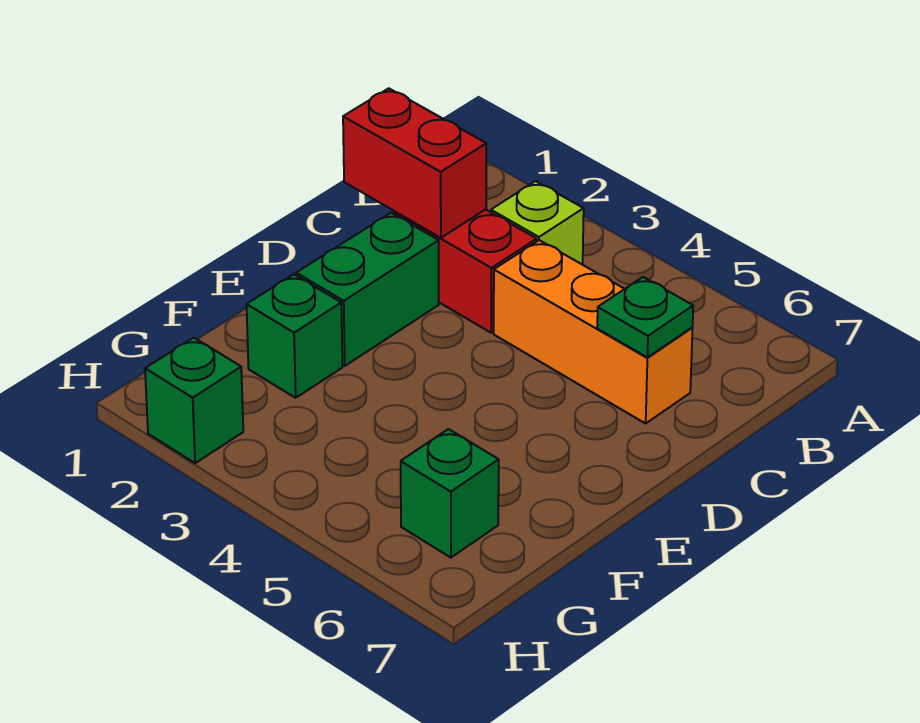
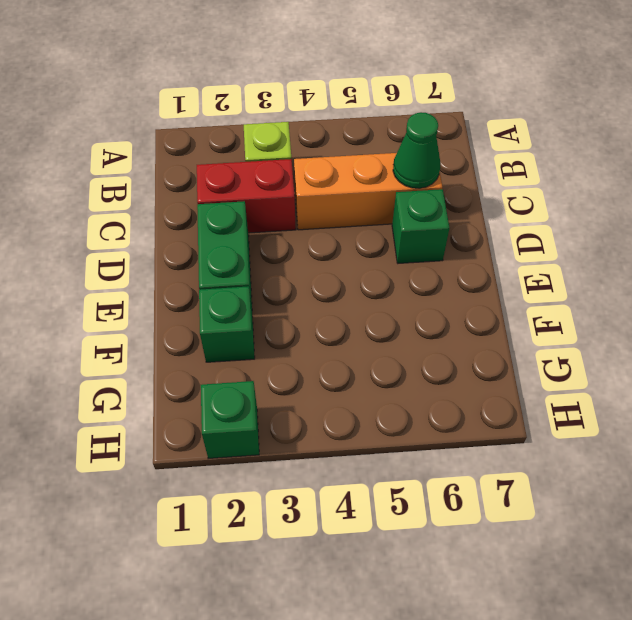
red brick C1:C2 level 2 -> none
green plate C6 level 2 -> green cone C6 level 2
green brick G6 level 1 -> green brick D6 level 1

